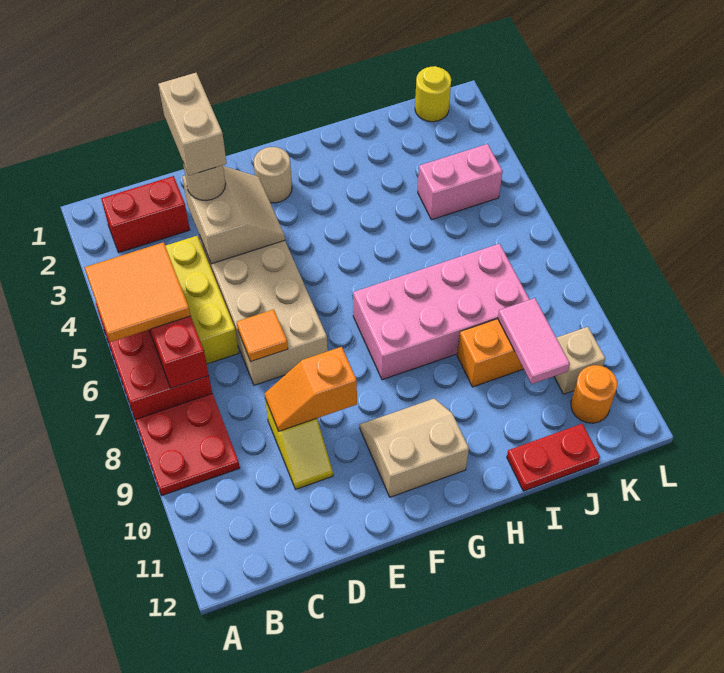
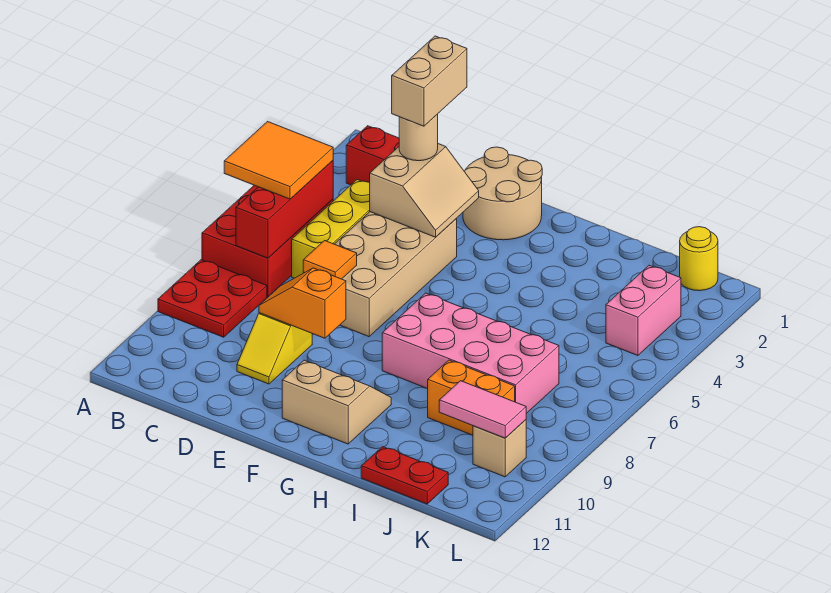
tan round brick F2 level 1 -> tan round brick E1:F2 level 1
pink brick J4:K4 level 1 -> pink brick K3:K4 level 1
pink tile J9:J10 level 2 -> pink tile J10:K10 level 2
orange round brick K11 level 1 -> none

